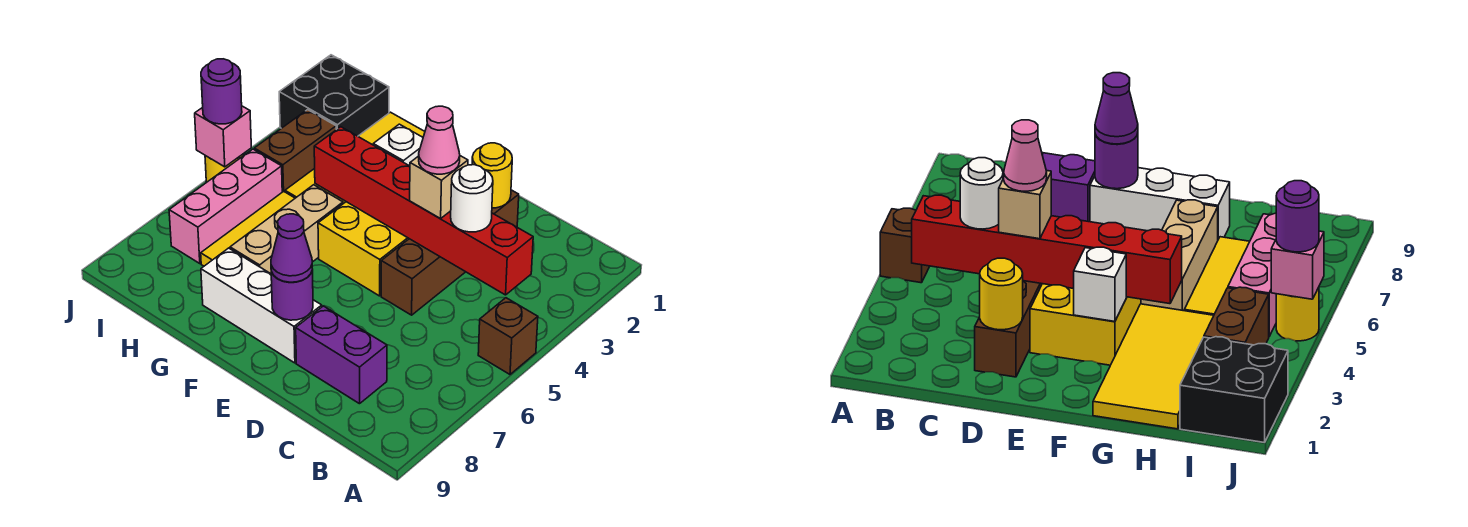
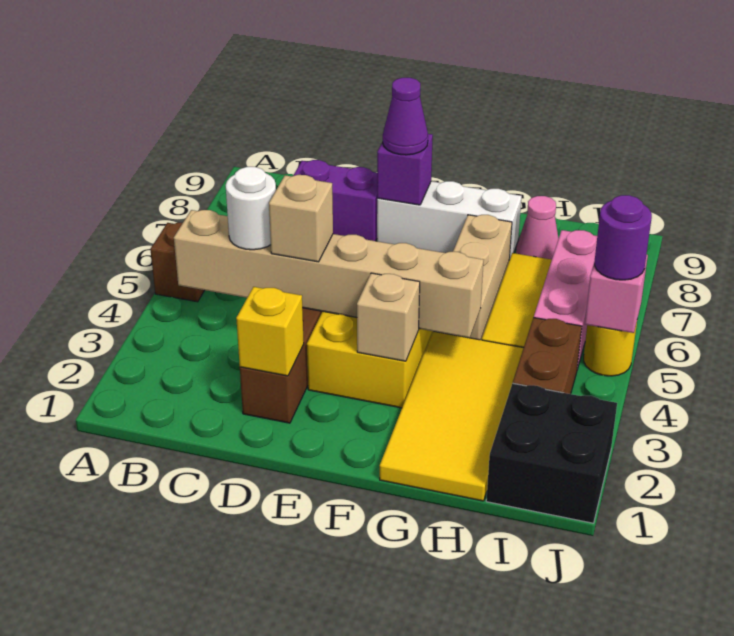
red brick B4:G4 level 2 -> tan brick B4:G4 level 2
yellow round brick D2 level 2 -> yellow brick D2 level 2
pink cone D4 level 4 -> pink cone H8 level 1
purple round brick E8 level 2 -> purple brick E8 level 2
white brick F3 level 2 -> tan brick F3 level 2

